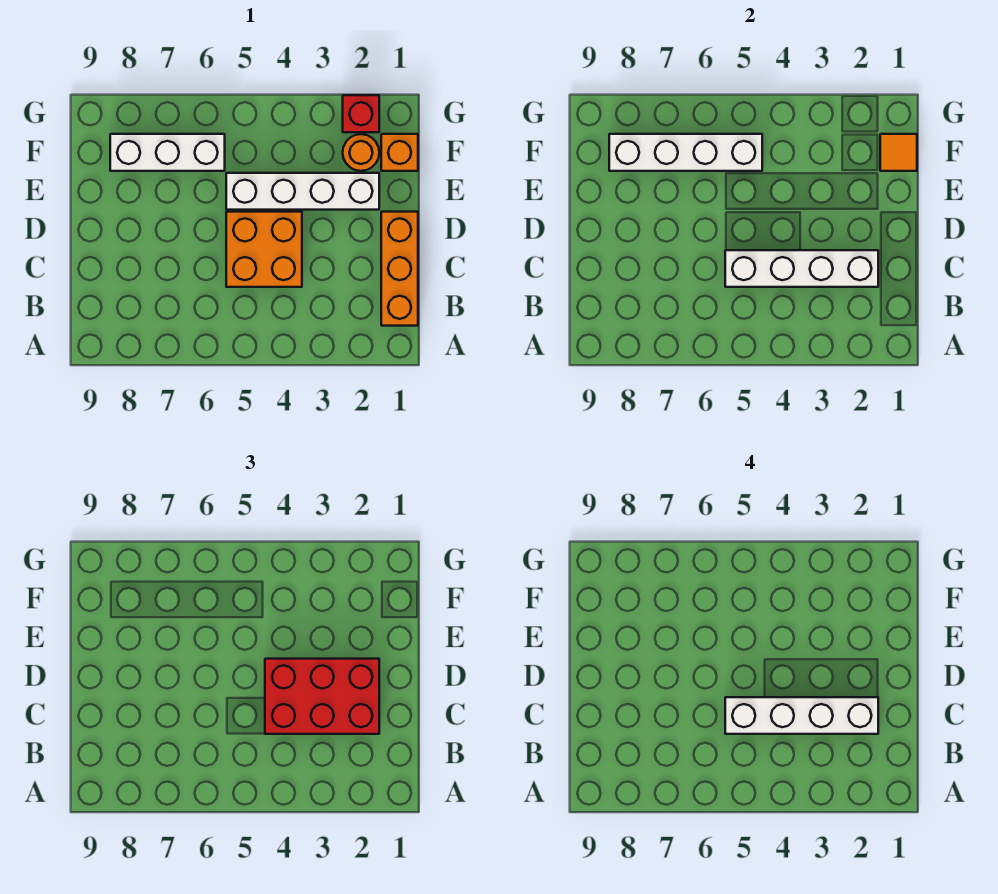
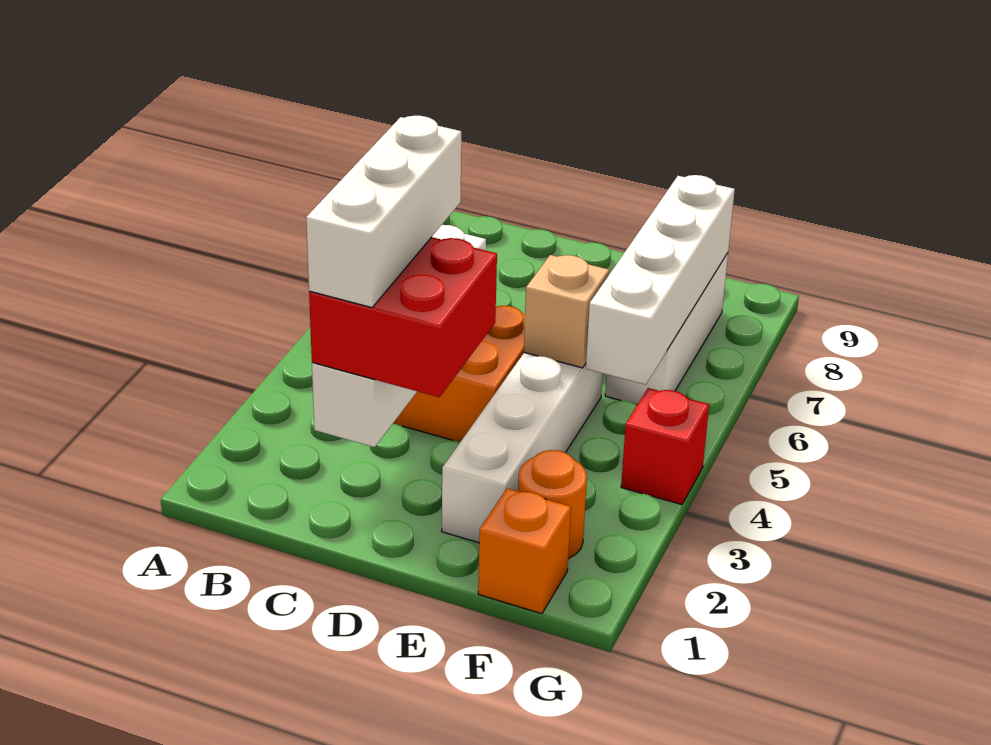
orange brick B1:D1 level 1 -> none
red brick C2:D4 level 3 -> red brick C2:D3 level 3
white brick C2:C5 level 4 -> white brick C2:C4 level 4
none -> tan brick E5 level 2
orange tile F1 level 2 -> none
red brick G2 level 1 -> red brick G4 level 1

